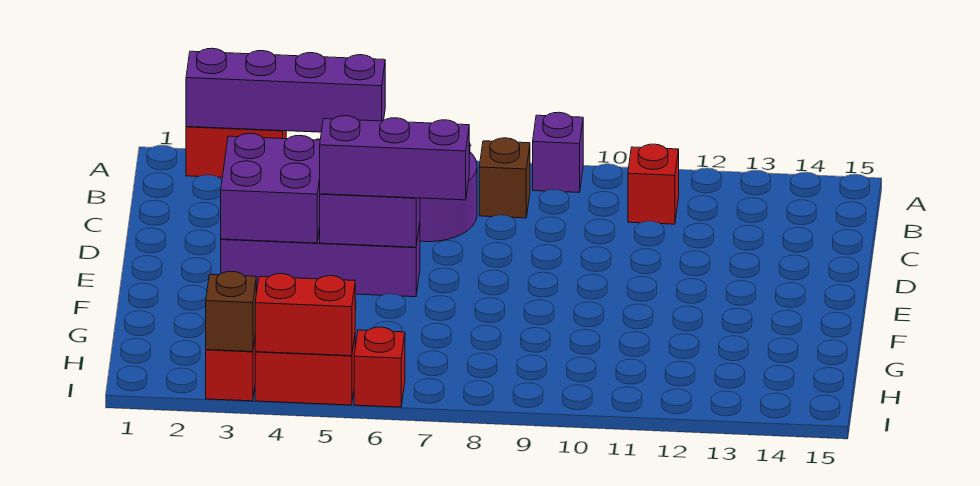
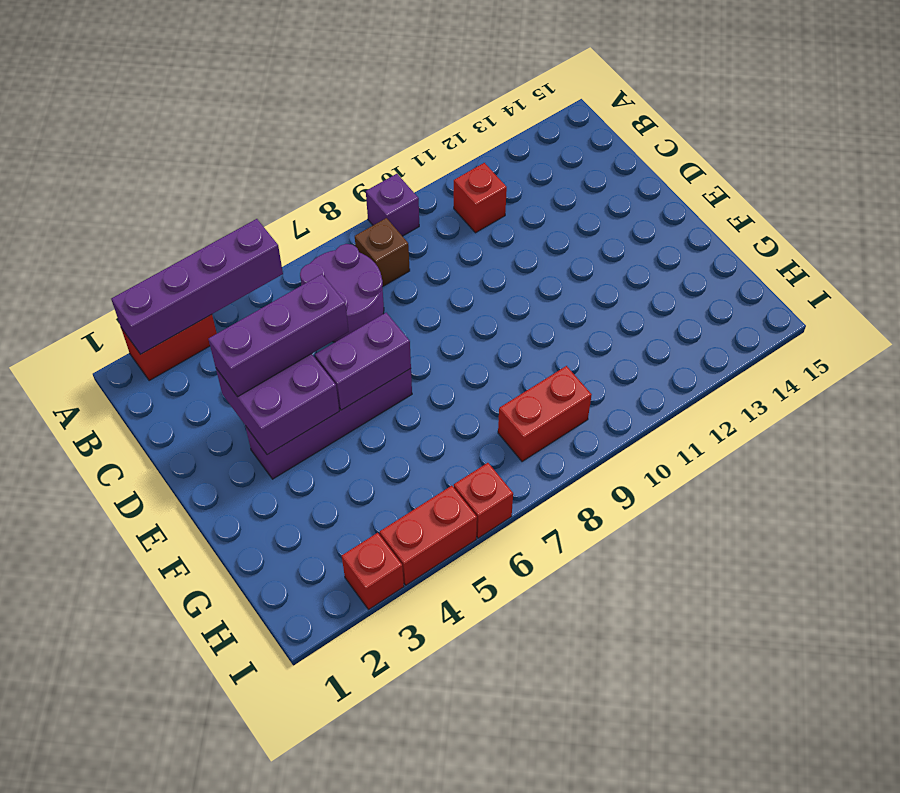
purple brick E5:E7 level 3 -> purple brick D3:D5 level 3
brown brick I3 level 2 -> none
red brick I4:I5 level 2 -> red brick H8:H9 level 1

